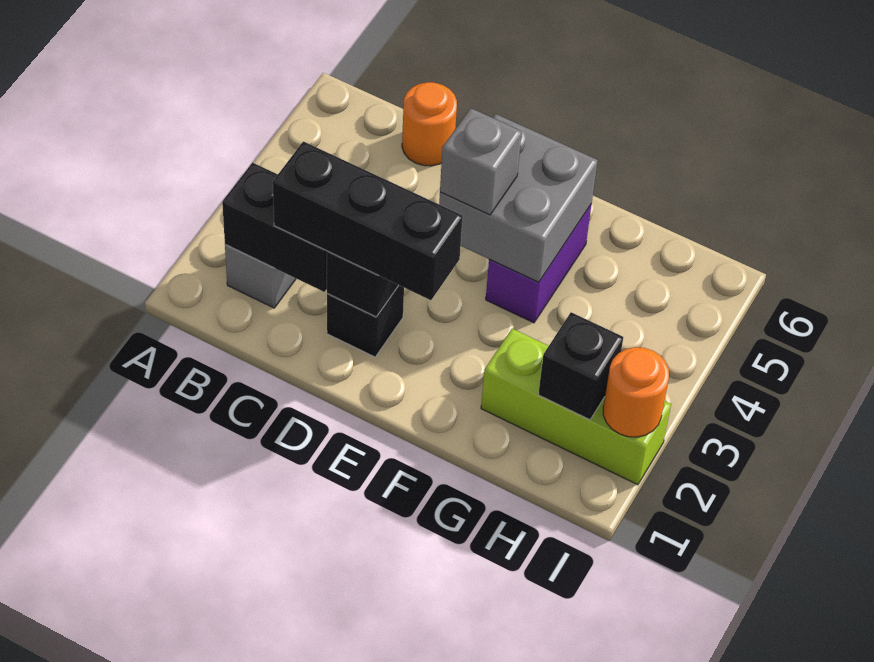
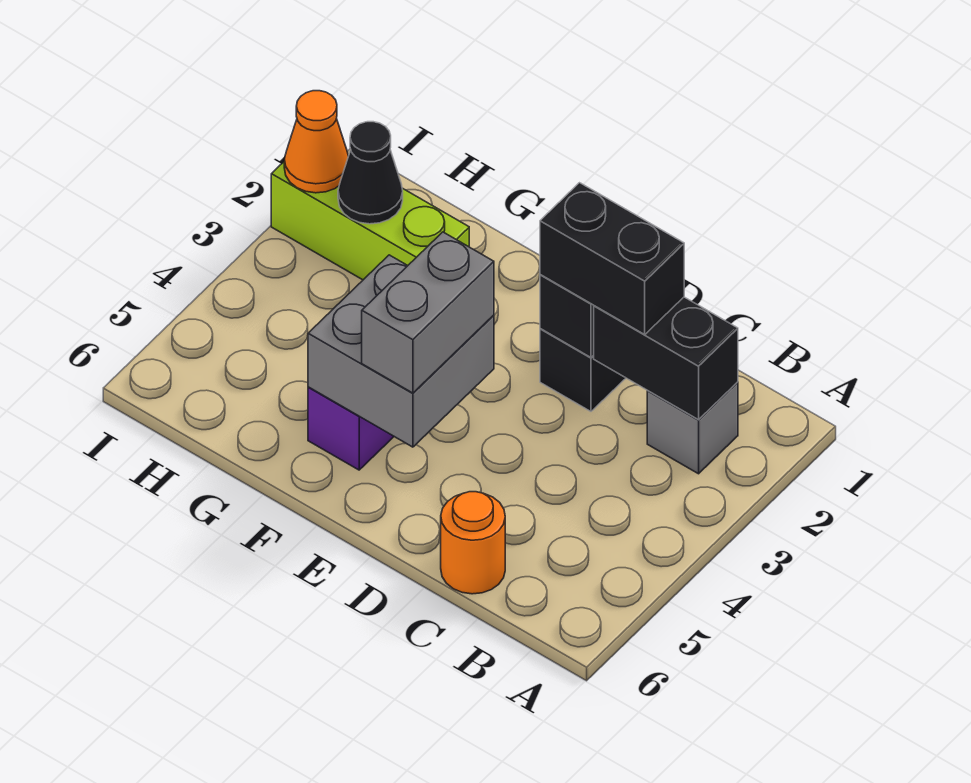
black brick C2:E2 level 3 -> black brick C2:D2 level 3
grey brick E4 level 3 -> grey brick E4:E5 level 3
black brick H2 level 2 -> black cone H2 level 2
orange round brick I2 level 2 -> orange cone I2 level 2

